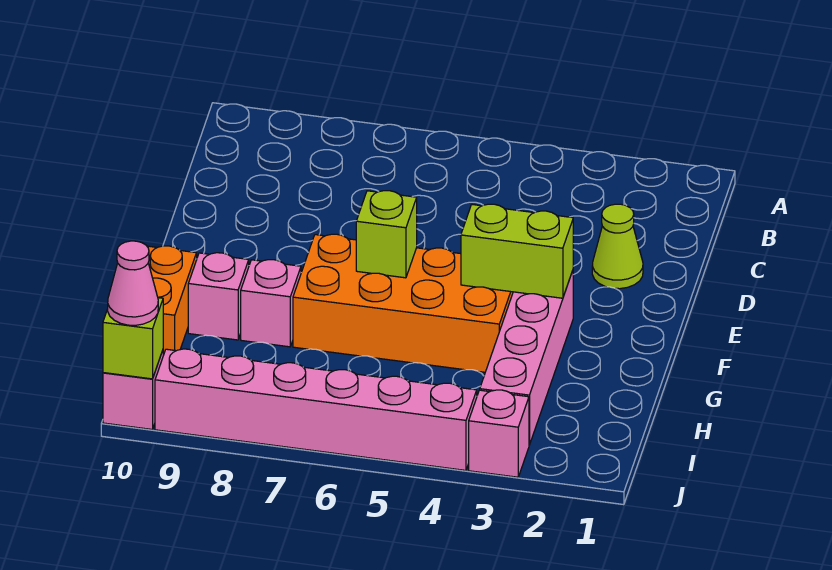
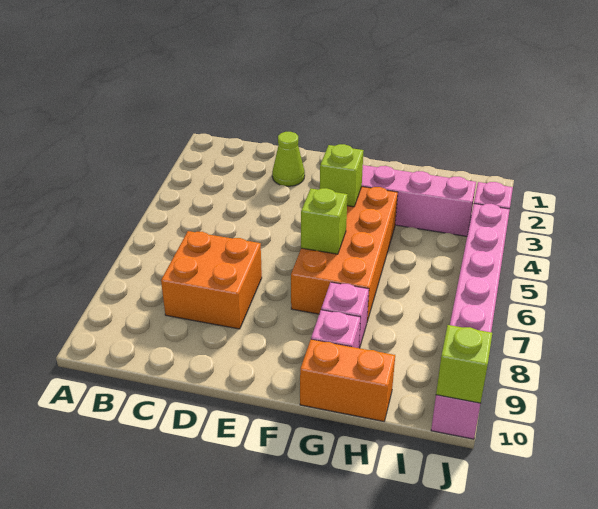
none -> orange brick C7:D8 level 1
lime brick F3:F4 level 2 -> lime brick F4 level 2
pink cone J10 level 3 -> none

